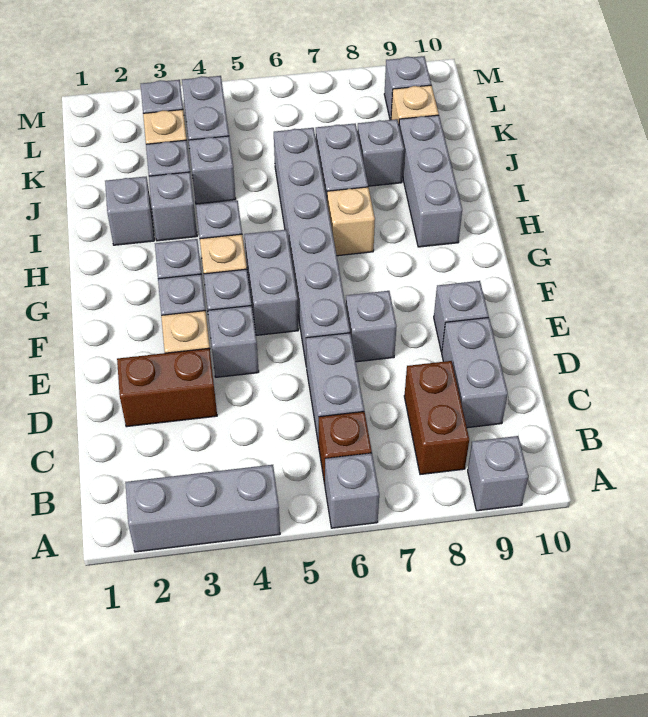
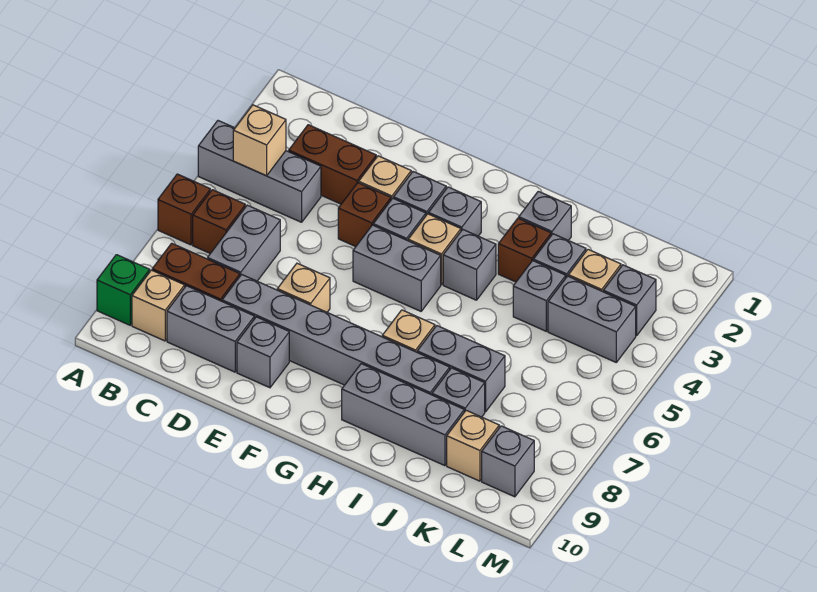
grey brick A2:A4 level 1 -> grey brick A4:C4 level 1
grey brick A6 level 1 -> brown brick A6 level 1
grey brick A9 level 1 -> green brick A9 level 1
none -> tan brick B4 level 2
none -> tan brick B9 level 1
grey brick C6:D6 level 1 -> grey brick C6:C7 level 1
brown brick D2:D3 level 1 -> brown brick C3:D3 level 1
grey brick E4 level 1 -> brown brick E4 level 1
grey brick E6:J6 level 1 -> grey brick D8:I8 level 1
grey brick E7 level 1 -> tan brick E7 level 1
grey brick I3 level 1 -> brown brick I3 level 1

